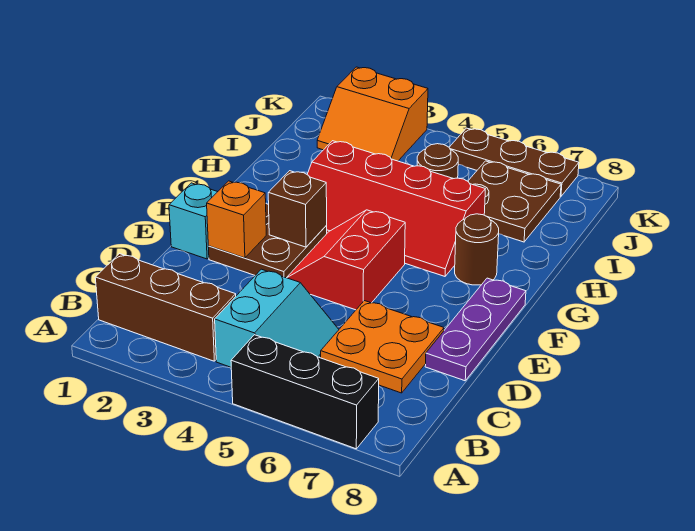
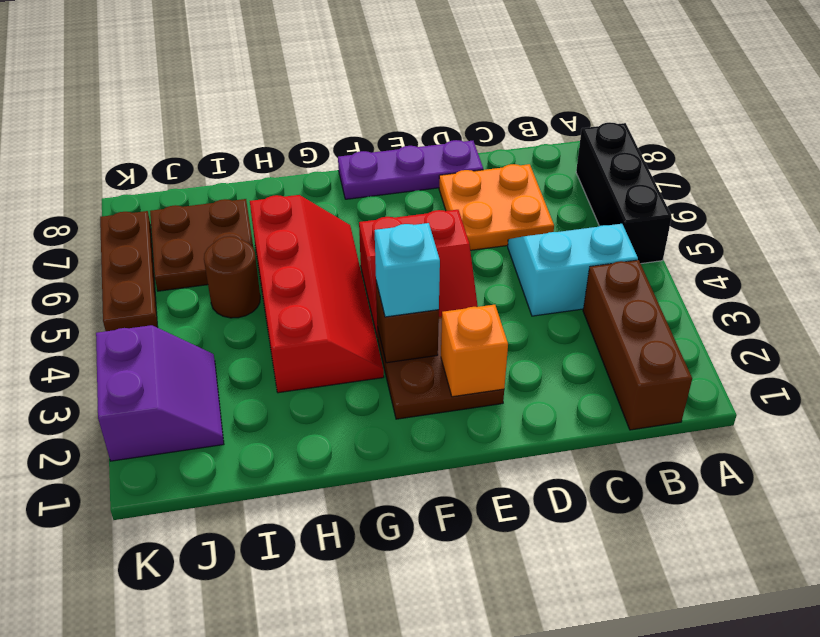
cyan brick E1 level 1 -> cyan brick F3 level 3
brown round brick G7 level 1 -> none
orange slope J2:K3 level 1 top K -> purple slope J2:K3 level 1 top K

